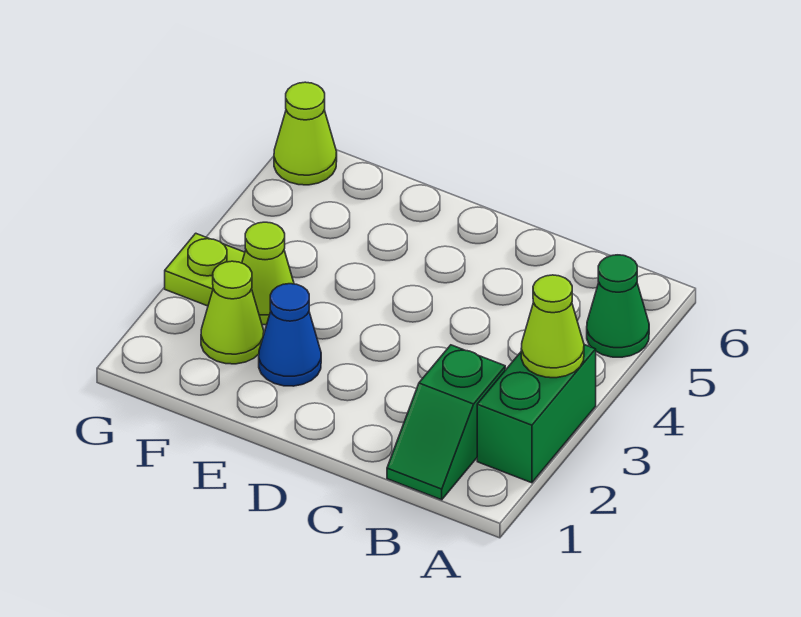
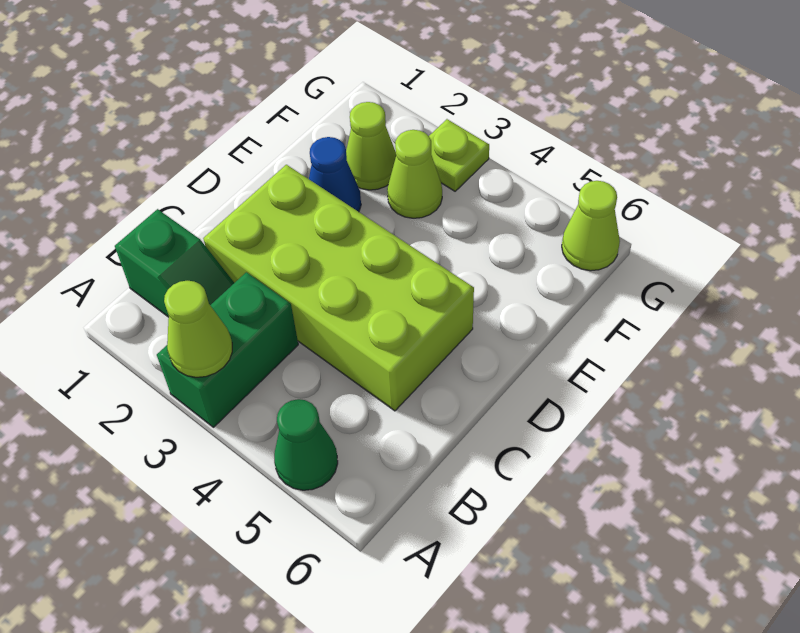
green brick A2:A3 level 1 -> green brick A3:B3 level 1
green slope B1:B2 level 1 top 2 -> green slope B1:B2 level 1 top 1
none -> lime brick C2:D5 level 1

